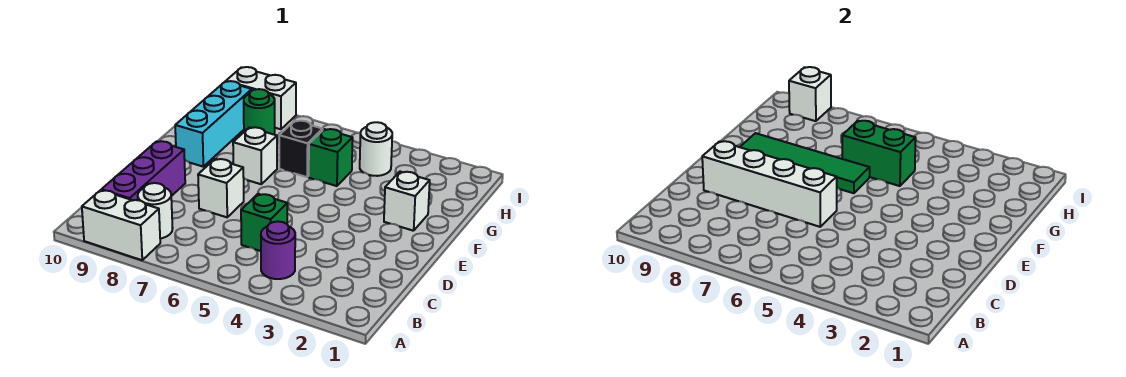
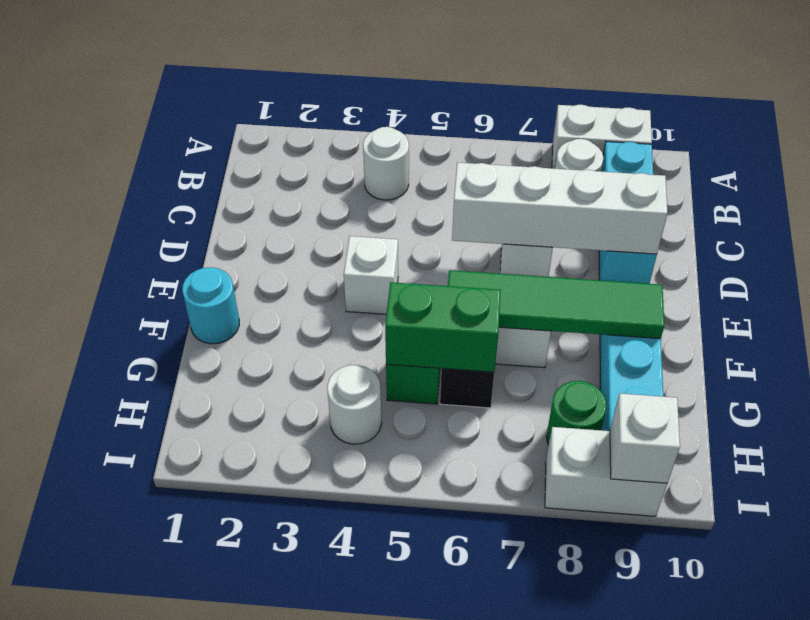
purple round brick B4 level 1 -> white round brick B4 level 1
purple brick B9:D9 level 1 -> cyan brick B9:D9 level 1
green brick C5 level 1 -> none
none -> cyan round brick F1 level 1
white brick F2 level 1 -> white brick E4 level 1

